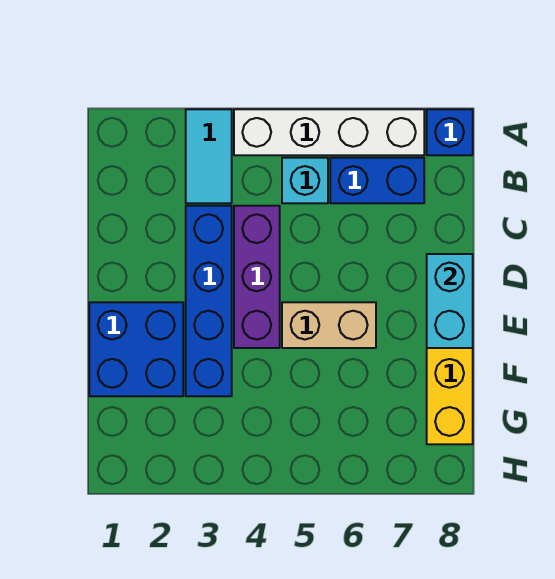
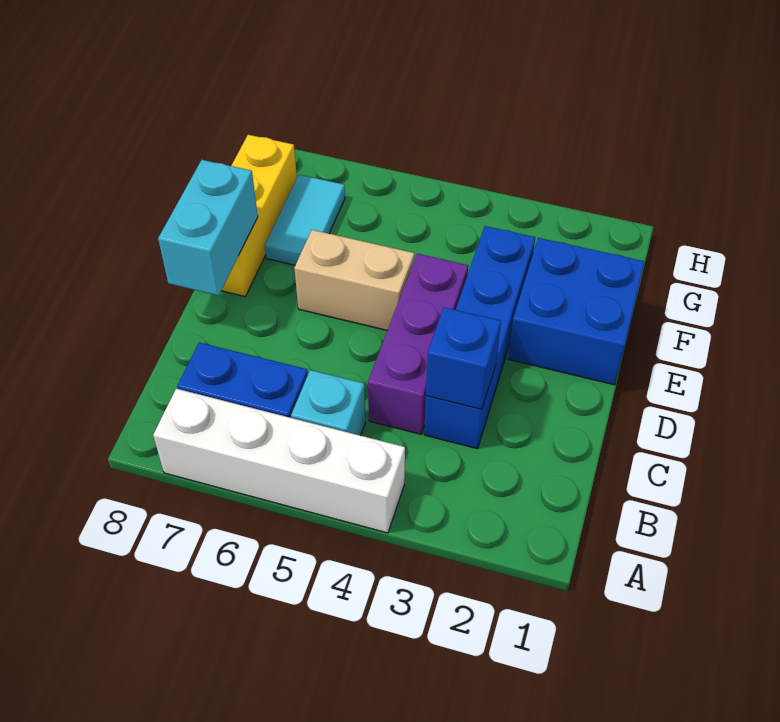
cyan tile A3:B3 level 1 -> cyan tile F7:G7 level 1
blue brick A8 level 1 -> blue brick C3 level 2

